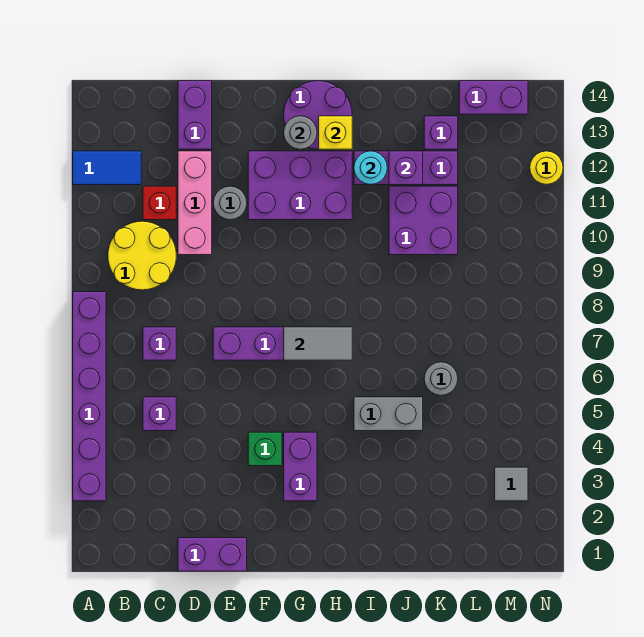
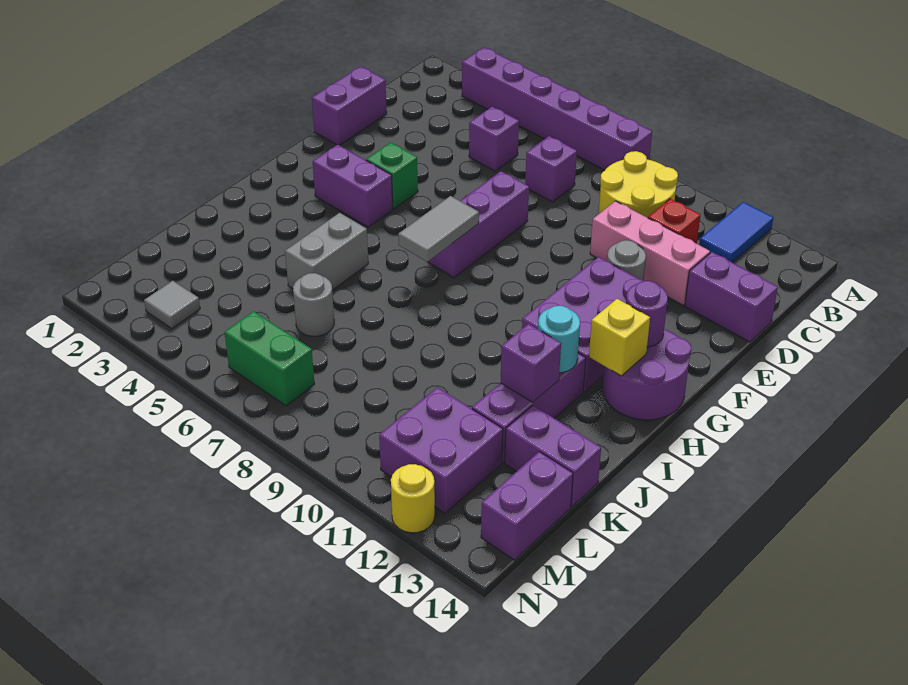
grey round brick G13 level 2 -> purple round brick G13 level 2
purple brick J10:K11 level 1 -> purple brick L11:M12 level 1
purple brick K13 level 1 -> purple brick K13:K14 level 1
none -> green brick M6:M7 level 1

